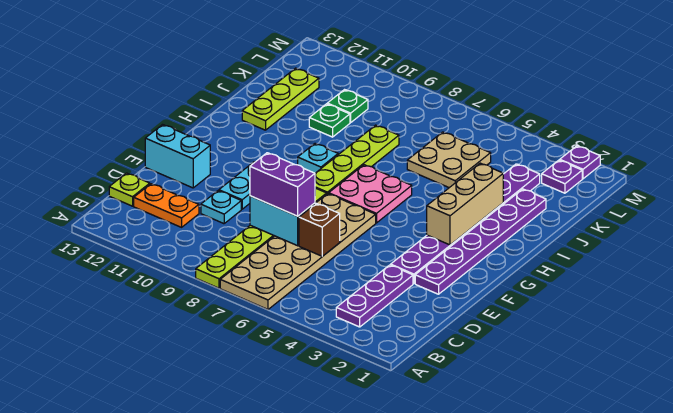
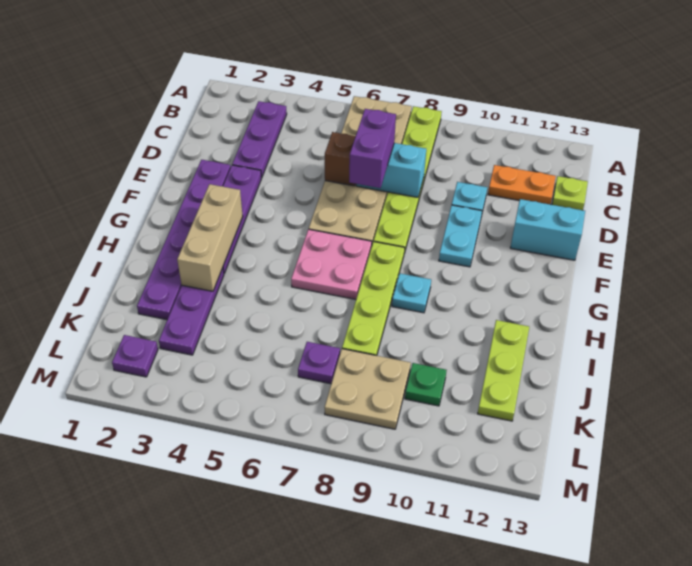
purple brick D7:D8 level 3 -> purple brick D7:E7 level 3
tan plate J5:K6 level 1 -> tan plate K8:L9 level 1
green plate J10 level 1 -> none
purple plate M2 level 1 -> purple plate K7 level 1

